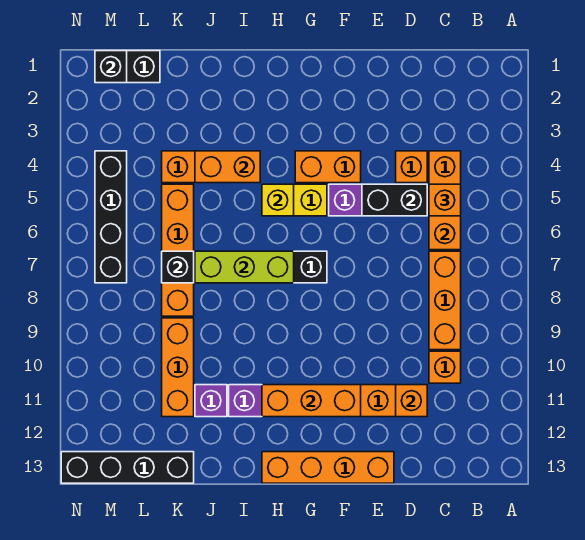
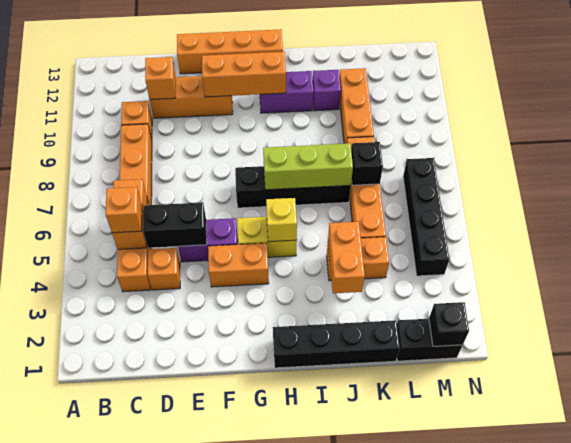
orange brick I4:J4 level 2 -> orange brick J3:J4 level 2
black brick K13:N13 level 1 -> black brick H1:K1 level 1

